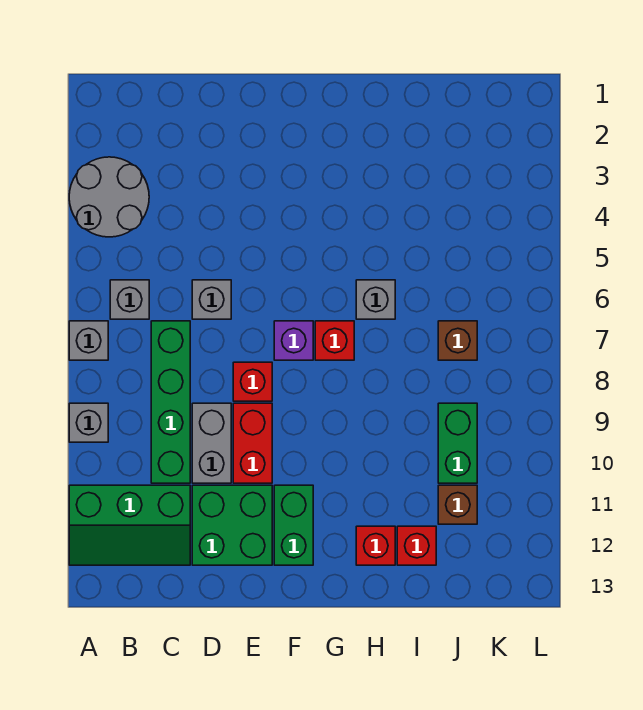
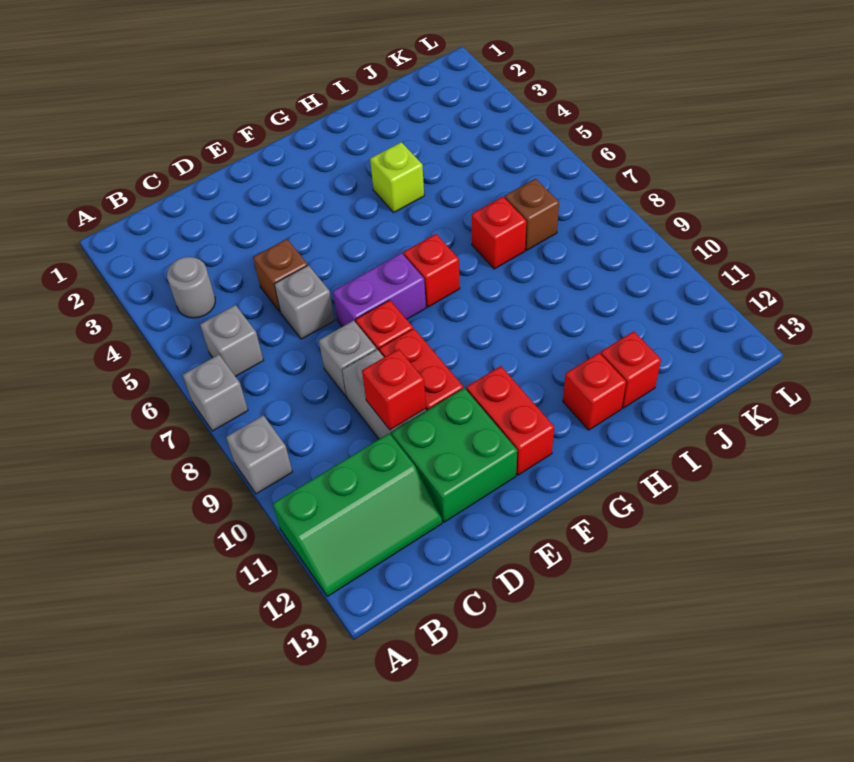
grey round brick A3:B4 level 1 -> grey round brick B4 level 1
green brick C7:C10 level 1 -> none
none -> red brick D10 level 2
purple brick F7 level 1 -> purple brick E7:F7 level 1
green brick F11:F12 level 1 -> red brick F11:F12 level 1
none -> lime brick H4 level 1
grey brick H6 level 1 -> grey brick D8 level 1
none -> red brick I7 level 1
green brick J9:J10 level 1 -> none
brown brick J11 level 1 -> brown brick D5 level 1

